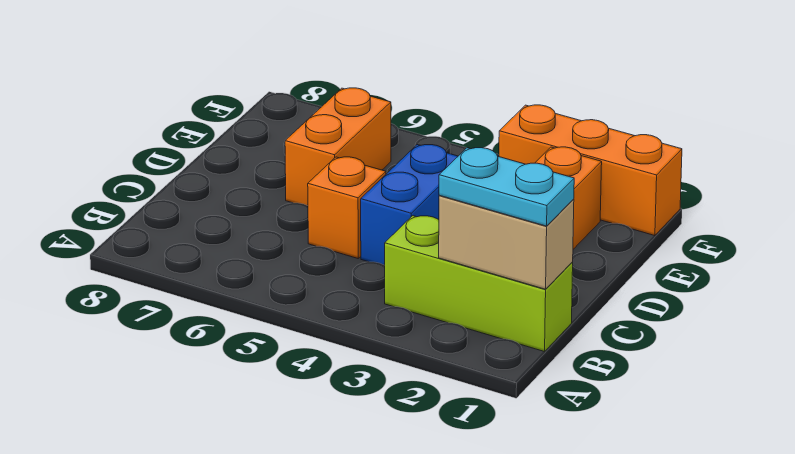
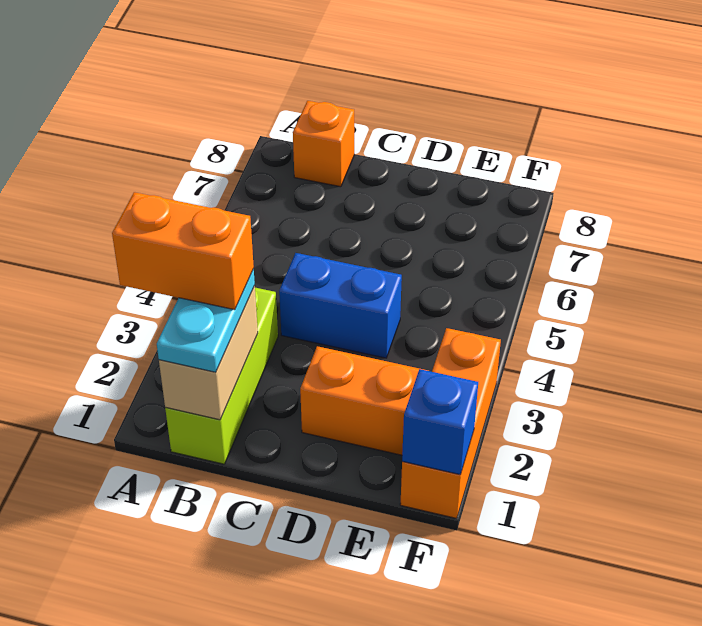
orange brick C5 level 1 -> orange brick B8 level 1
orange brick D6:E6 level 1 -> orange brick A2:B2 level 4
none -> blue brick F1 level 2

